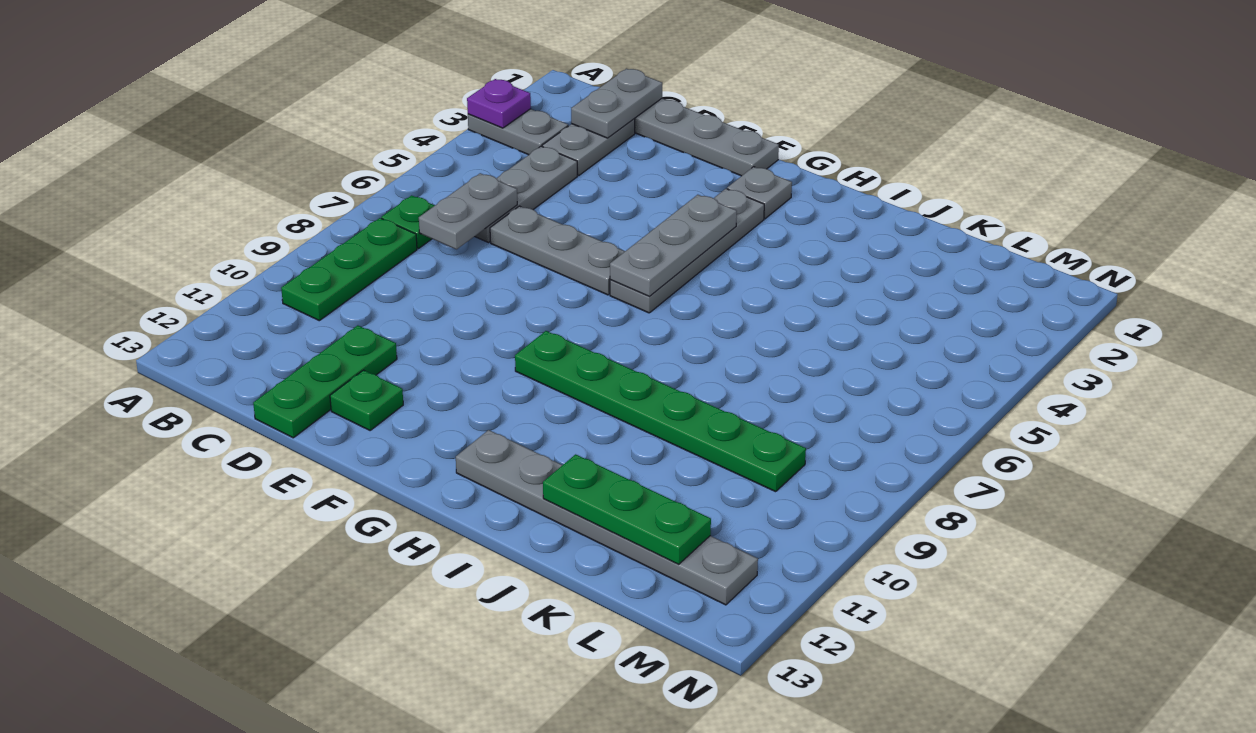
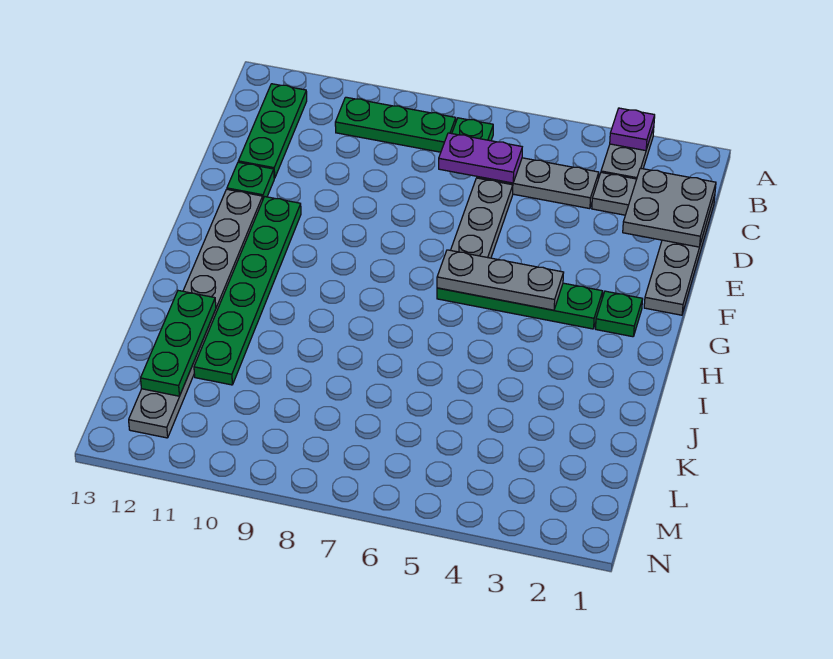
grey plate C1:C2 level 2 -> grey plate C1:D2 level 2
grey plate C6:C7 level 2 -> purple plate C6:C7 level 2
green plate D11:D13 level 1 -> green plate B12:D12 level 1
grey plate G2 level 1 -> green plate G2 level 1
grey plate G3:G6 level 1 -> green plate G3:G6 level 1
green plate G9:L9 level 1 -> green plate F11:K11 level 1
grey plate H12:M12 level 1 -> grey plate F12:M12 level 1

